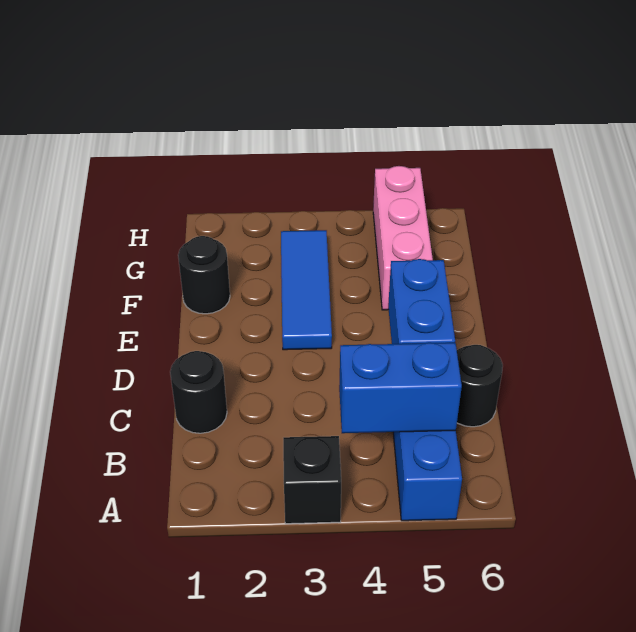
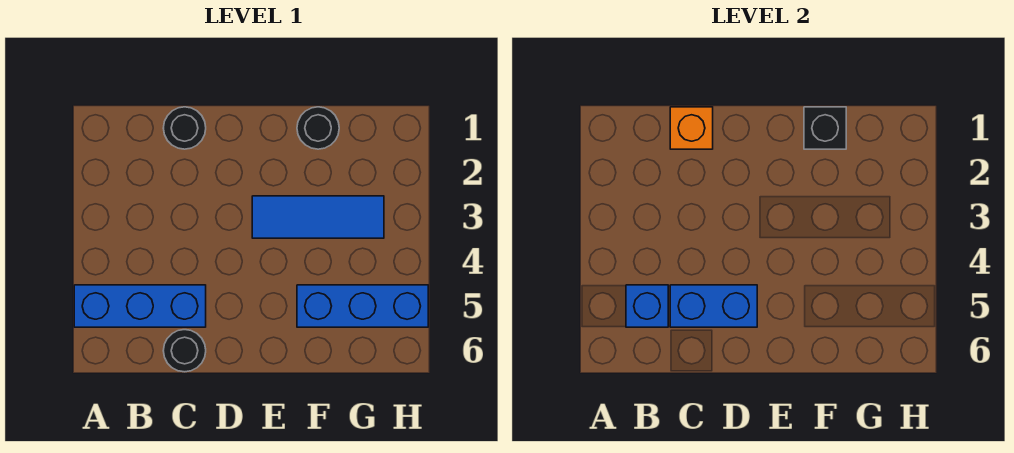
black brick A3 level 1 -> black brick F1 level 2
blue brick B4:B5 level 2 -> blue brick B5 level 2
none -> orange brick C1 level 2
pink brick F5:H5 level 1 -> blue brick F5:H5 level 1

